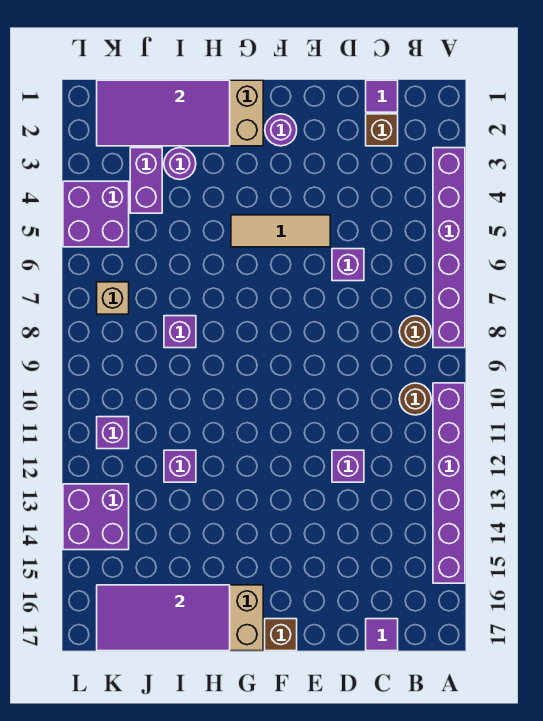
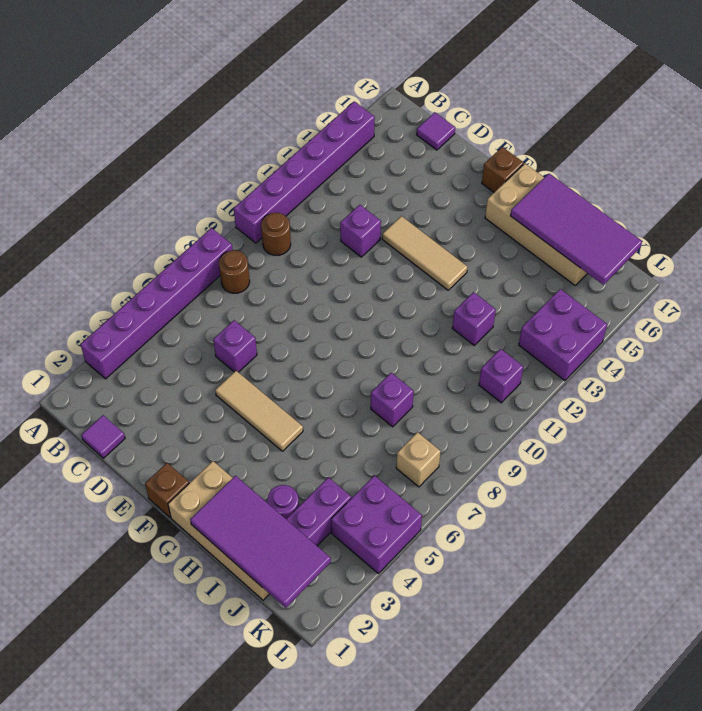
brown brick C2 level 1 -> brown brick F1 level 1
none -> tan tile E13:G13 level 1
purple round brick F2 level 1 -> none

